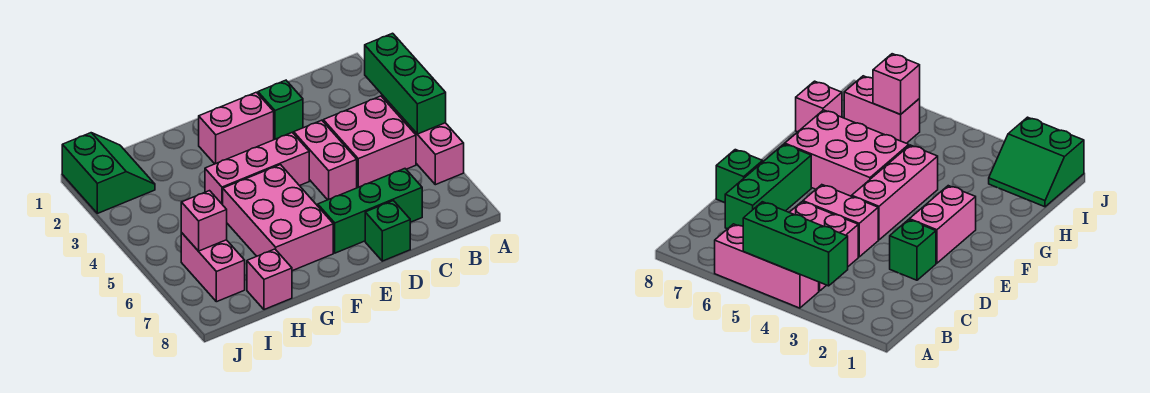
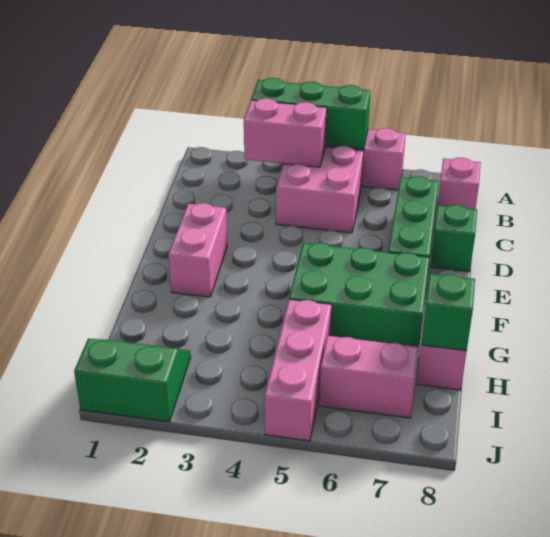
green brick D2 level 1 -> green brick H8 level 2
pink brick D4:D5 level 1 -> pink brick B3:B4 level 2
pink brick E4:G4 level 1 -> pink brick H5:J5 level 1
pink brick F5:G7 level 1 -> green brick F5:G7 level 1
pink brick I6 level 2 -> pink brick B8 level 1

